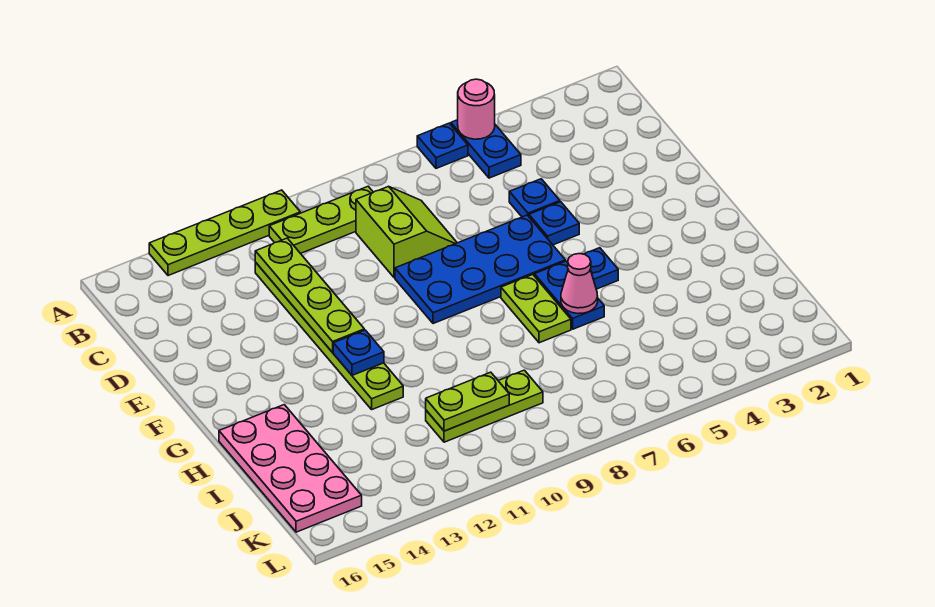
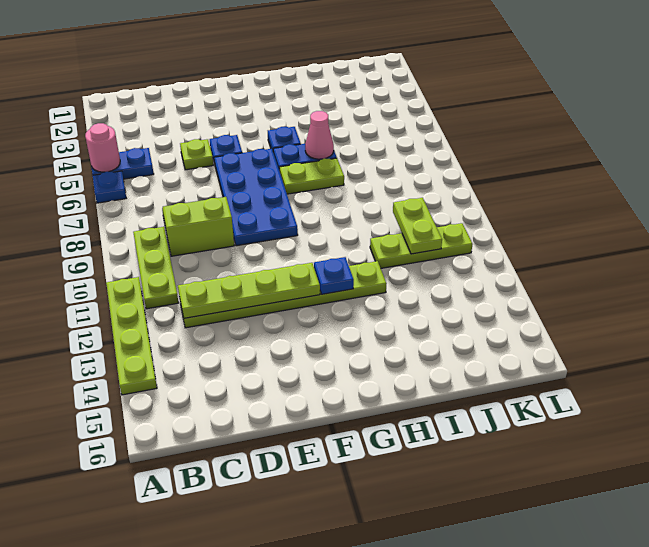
blue plate D5 level 1 -> lime plate D5 level 1
pink plate H15:K16 level 1 -> none
lime plate J9:J11 level 1 -> lime plate I11:K11 level 1

